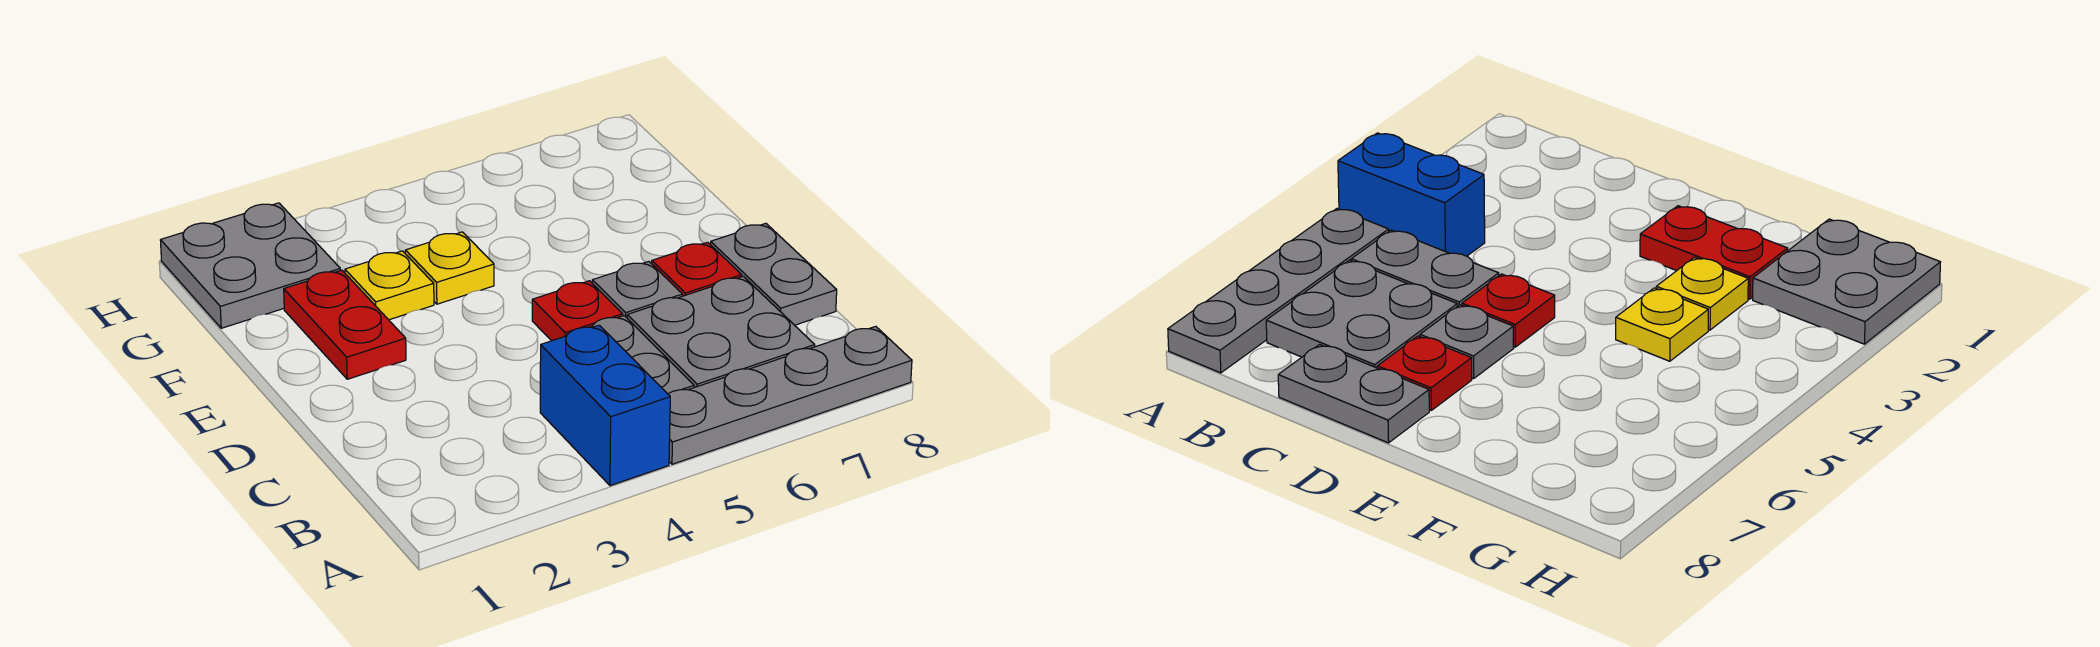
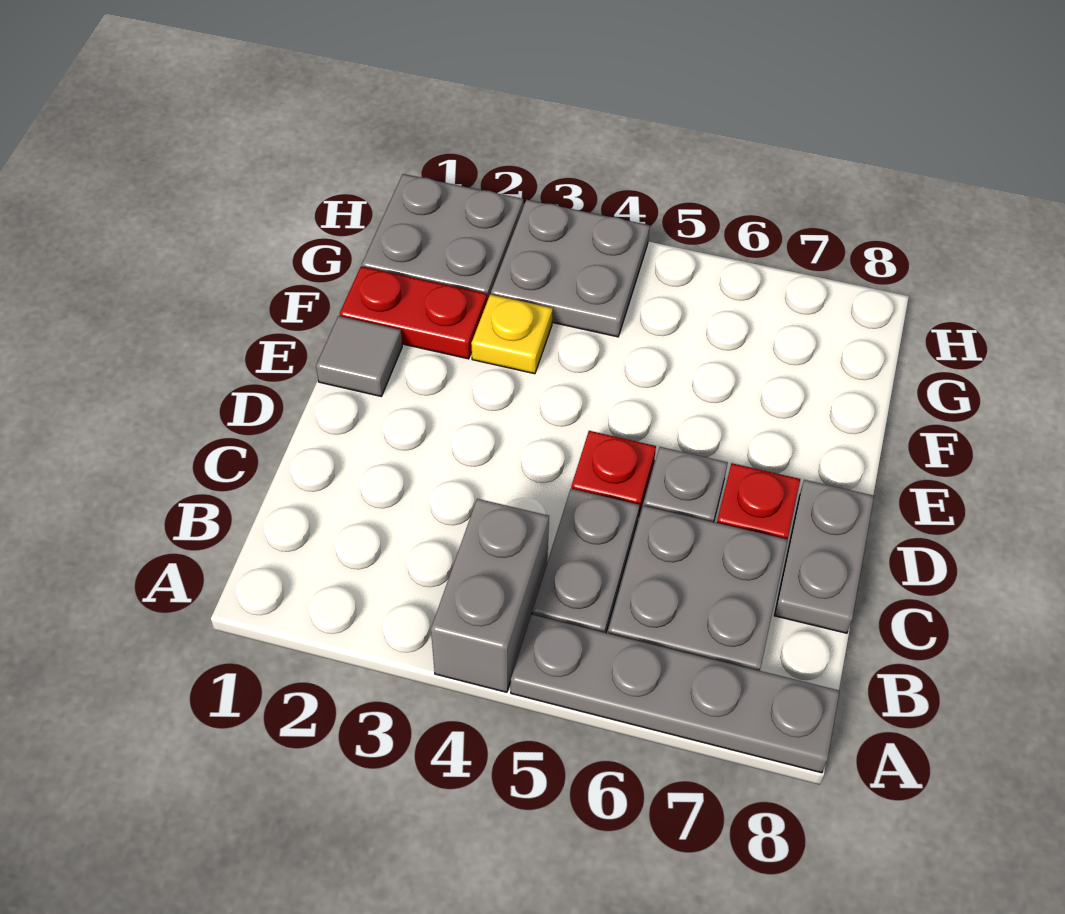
blue brick A4:B4 level 1 -> grey brick A4:B4 level 1
none -> grey tile E1 level 1
red plate E2:F2 level 1 -> red plate F1:F2 level 1
yellow plate F4 level 1 -> none
none -> grey plate G3:H4 level 1

